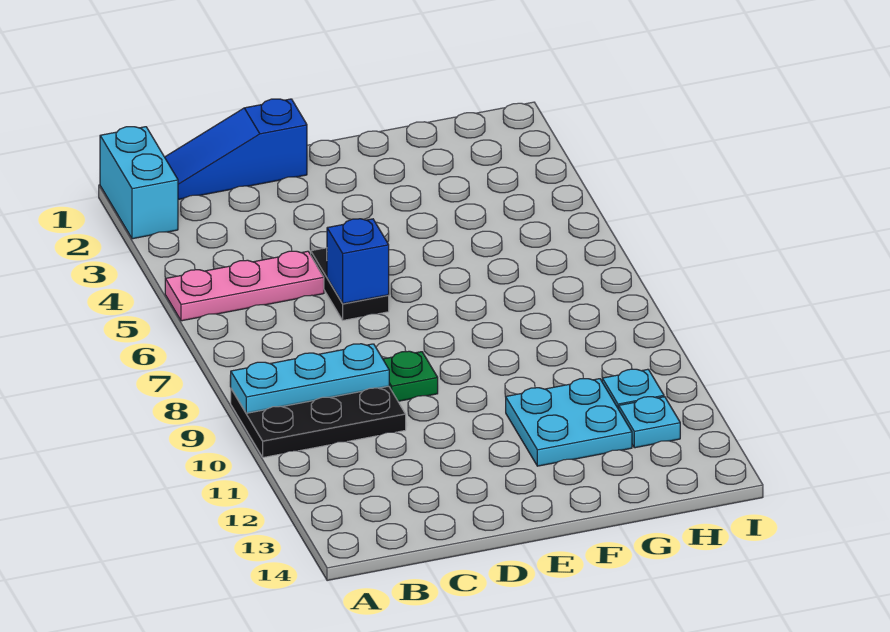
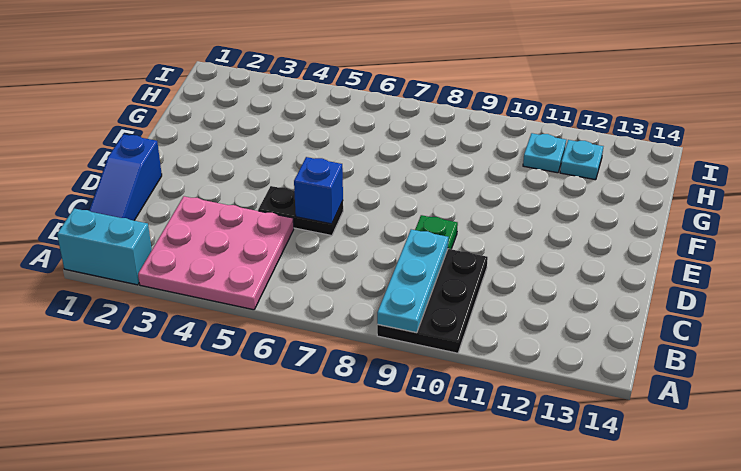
pink plate A5:C5 level 1 -> pink plate A3:C5 level 1
cyan plate F11:G12 level 1 -> none

